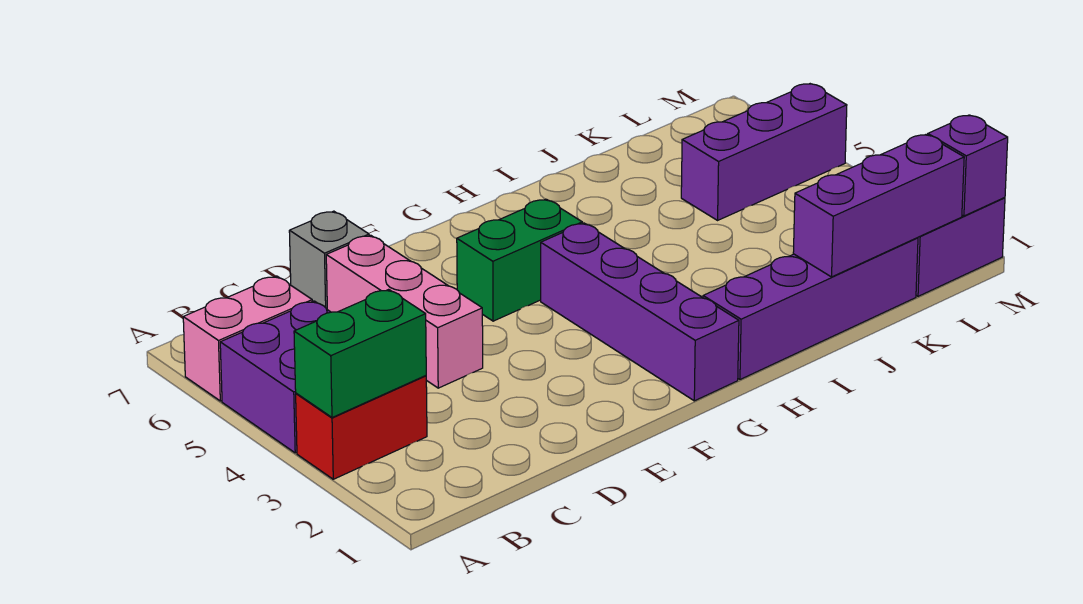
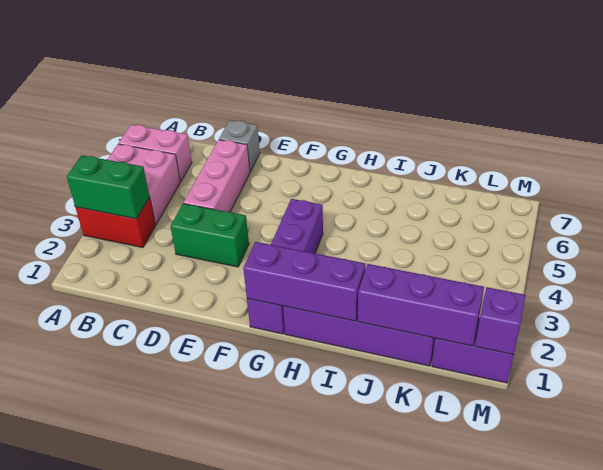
purple brick A4:B5 level 1 -> pink brick A4:B5 level 1
green brick F5:G5 level 1 -> green brick D3:E3 level 1
purple brick K5:M5 level 1 -> purple brick G1:I1 level 2

